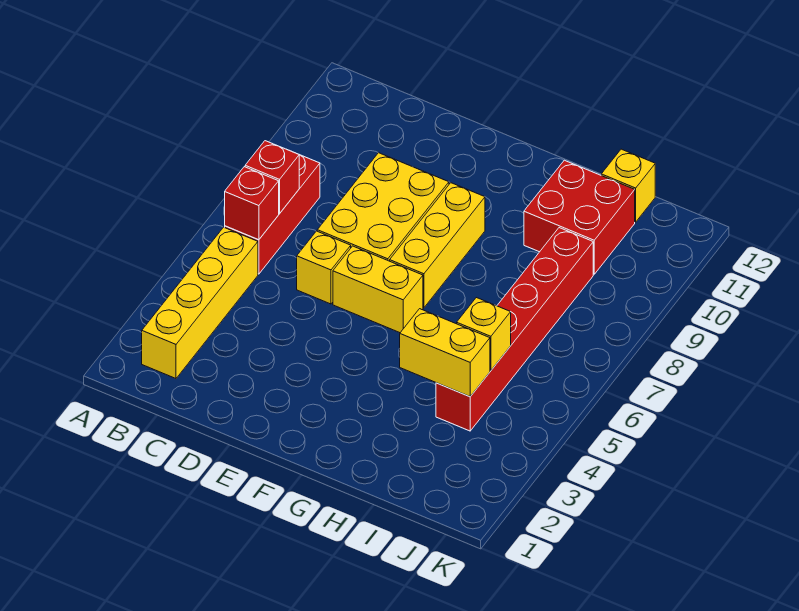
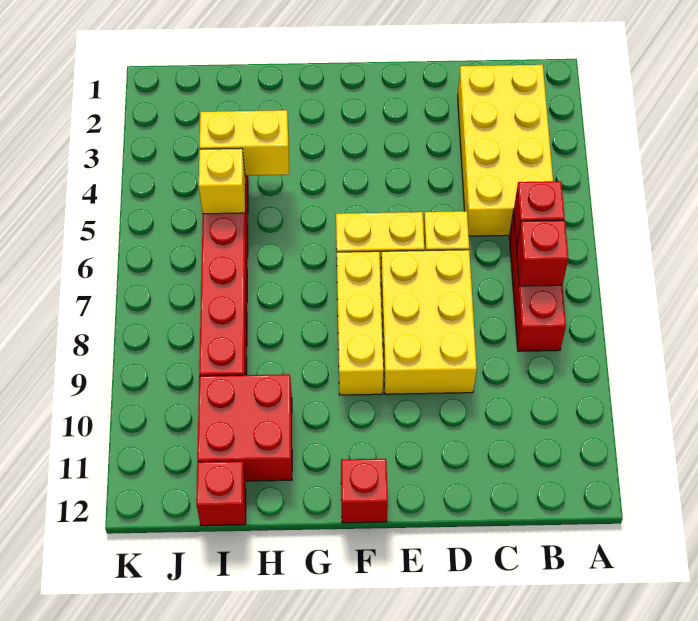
yellow brick B2:B5 level 1 -> yellow brick B2:C5 level 1
none -> red brick F12 level 1
yellow brick I12 level 1 -> red brick I12 level 1

